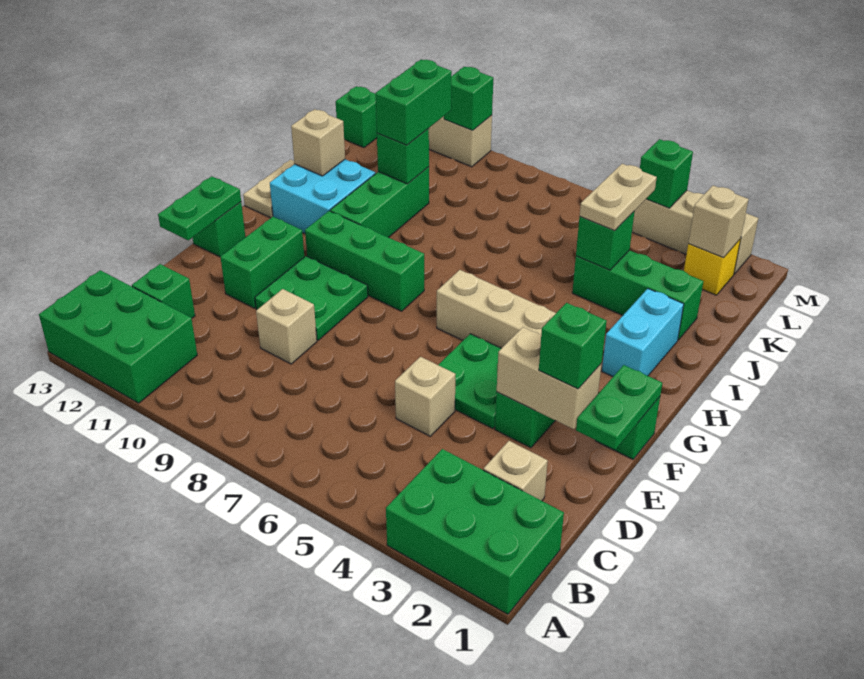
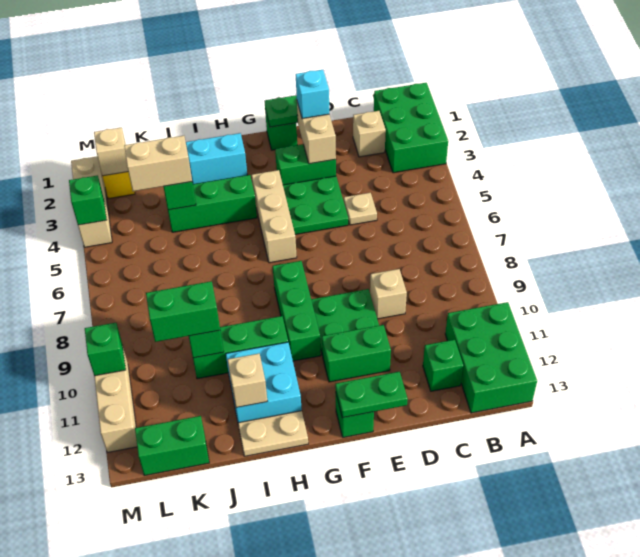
tan brick D5 level 1 -> tan plate D5 level 1
green brick E2 level 3 -> cyan brick E2 level 3
green brick J2:J4 level 1 -> green brick H4:J4 level 1
tan plate J4:K4 level 3 -> tan brick J4:K4 level 3
green brick L13 level 1 -> green brick K13:L13 level 1

